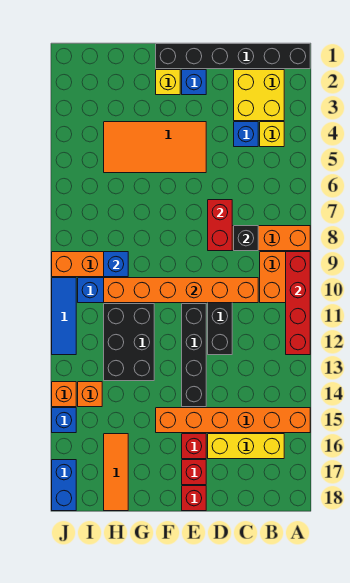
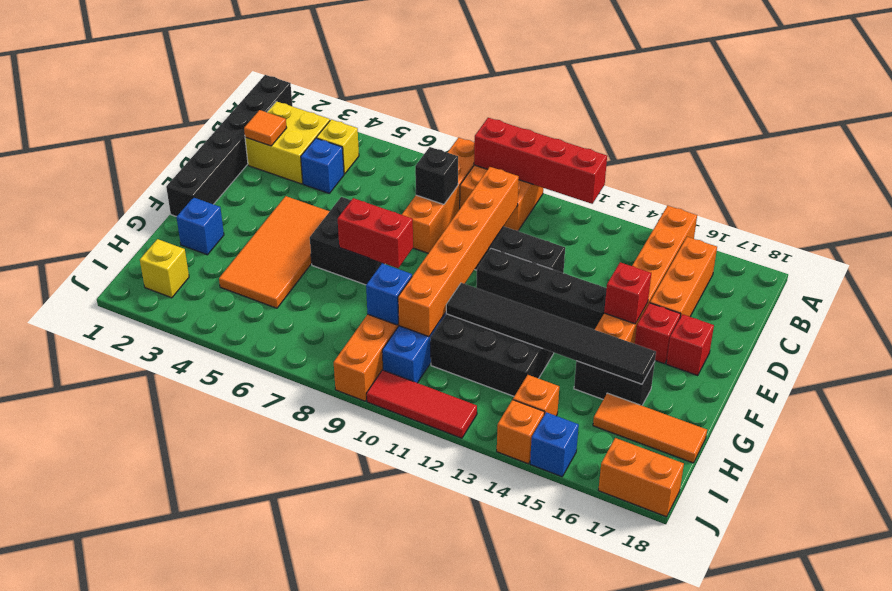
yellow brick B16:D16 level 1 -> orange brick B16:D16 level 1
none -> orange tile C2 level 2
red brick D7:D8 level 2 -> red brick F7:F8 level 2
blue brick E2 level 1 -> blue brick G2 level 1
none -> black brick E6:F7 level 1
red brick E18 level 1 -> red brick E15 level 2
yellow brick F2 level 1 -> yellow brick I2 level 1
none -> black tile G11:G16 level 2
none -> black brick G15:G16 level 1
blue tile J10:J12 level 1 -> red tile J10:J12 level 1
blue brick J17:J18 level 1 -> orange brick J17:J18 level 1

